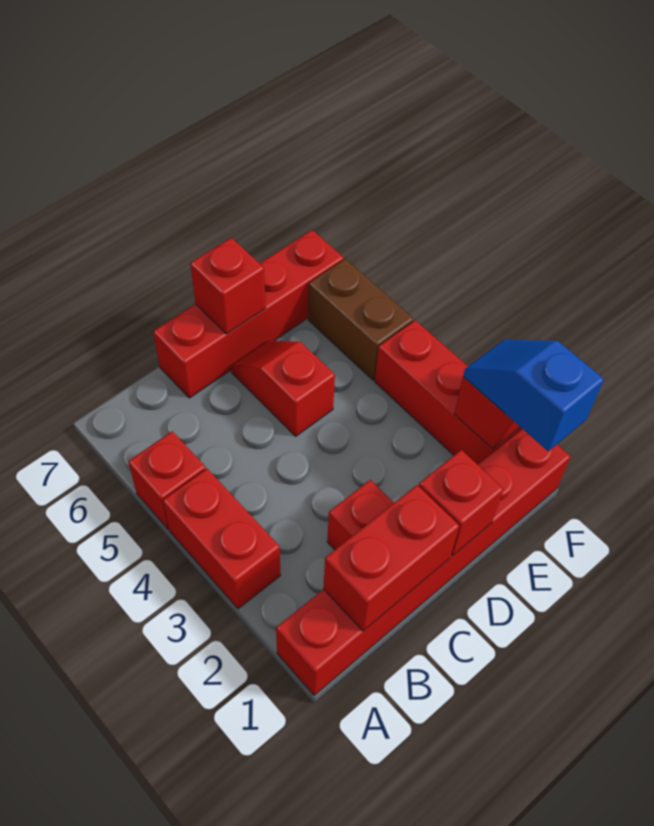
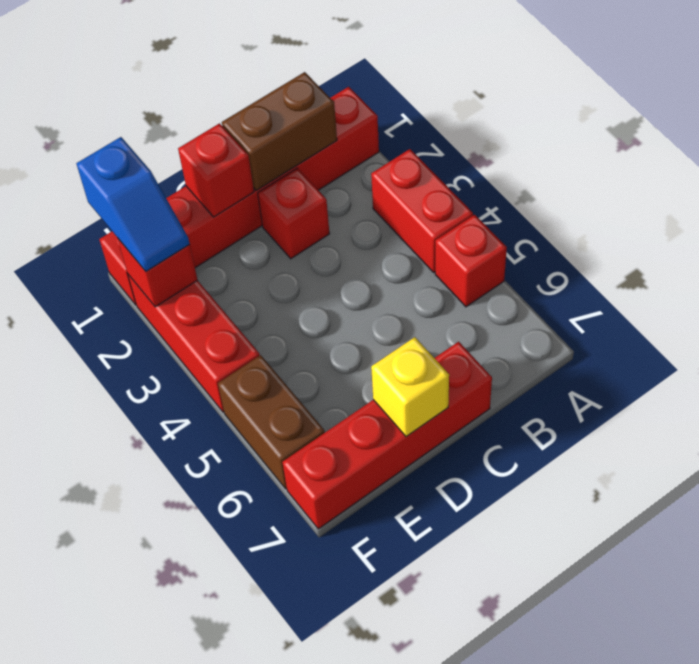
red brick B1:C1 level 2 -> brown brick B1:C1 level 2
red slope D5:D6 level 1 top 5 -> none
red brick D7 level 2 -> yellow brick D7 level 2

